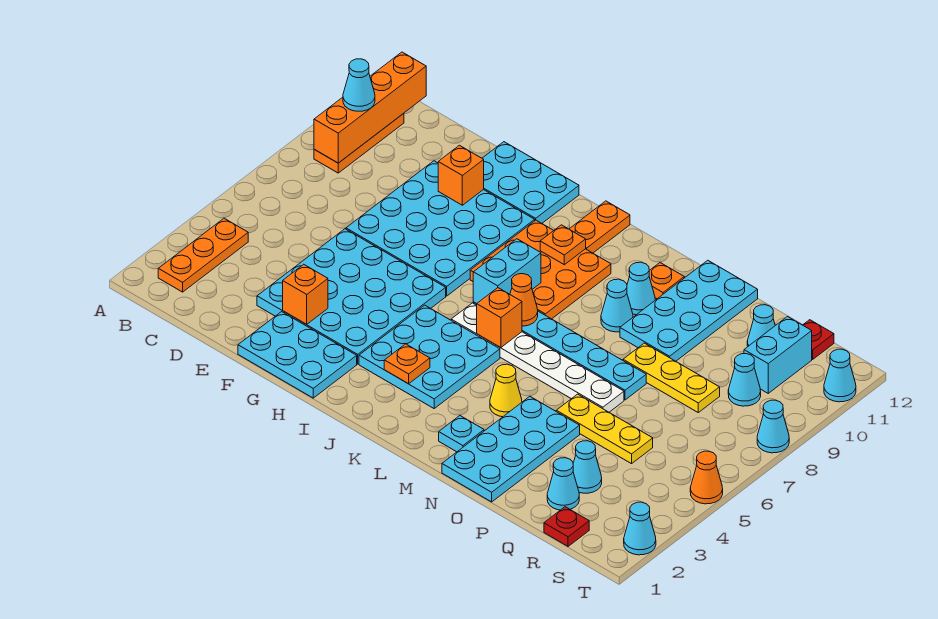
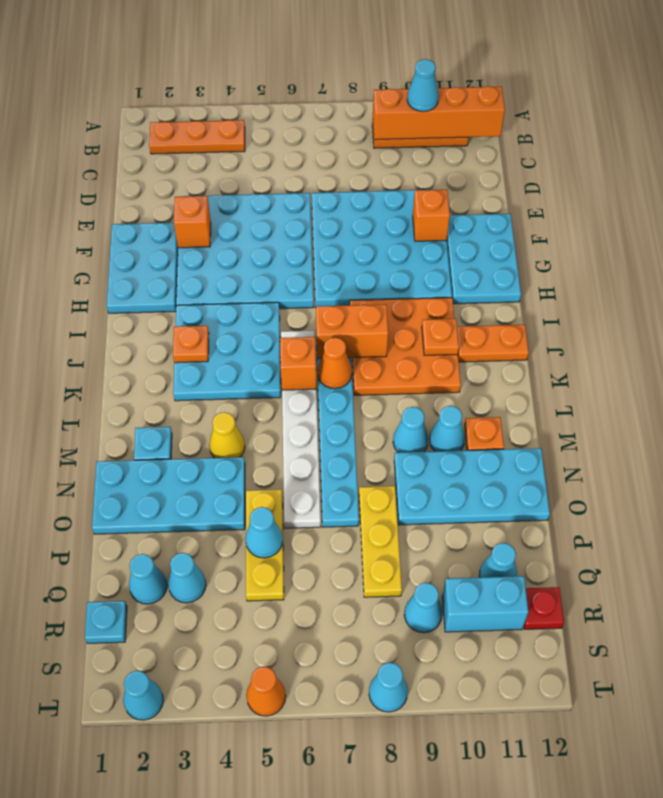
cyan brick J7:J8 level 2 -> orange brick J7:J8 level 2
red plate R1 level 1 -> cyan plate R1 level 1
cyan cone T11 level 1 -> cyan cone P5 level 2

